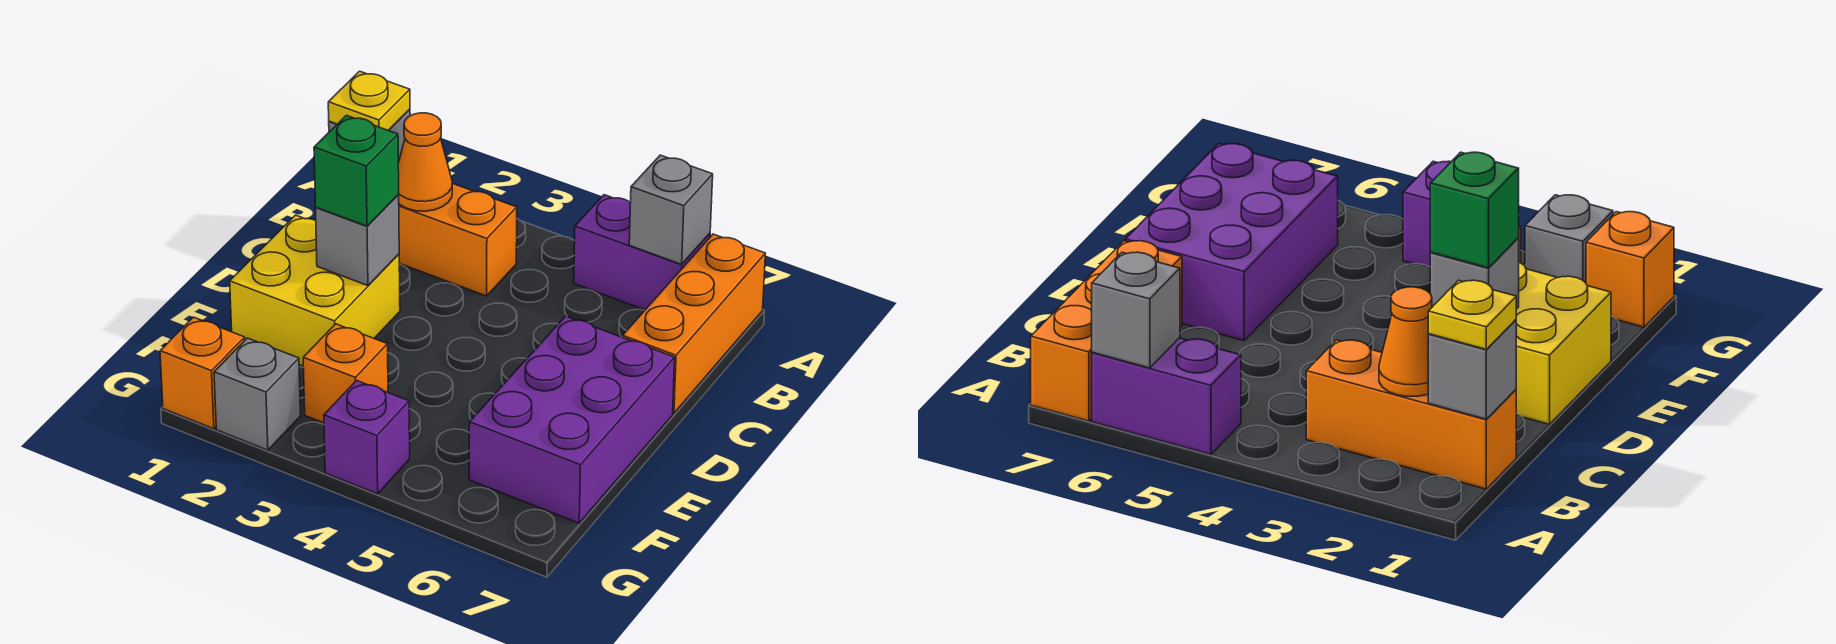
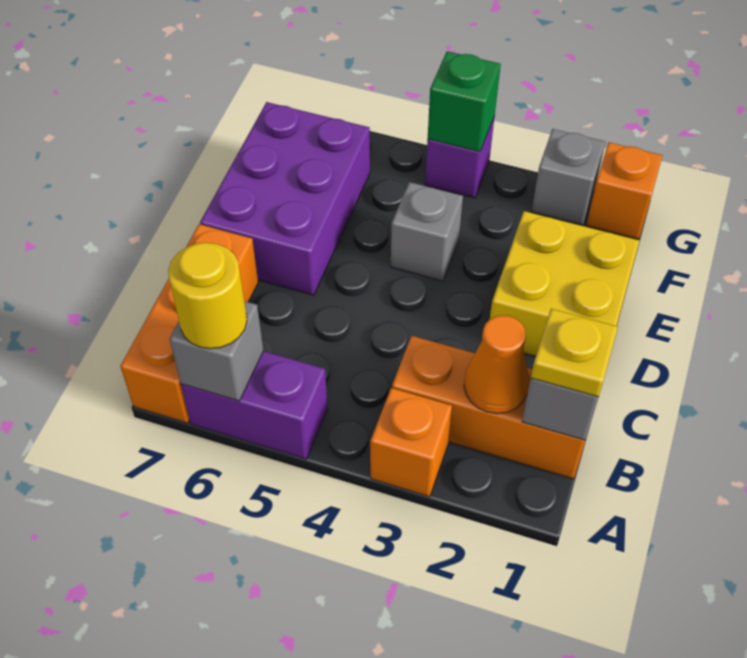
none -> yellow round brick A6 level 3
grey brick D2 level 2 -> grey brick E4 level 1
green brick D2 level 3 -> green brick G4 level 2
orange brick F3 level 1 -> orange brick A3 level 1

